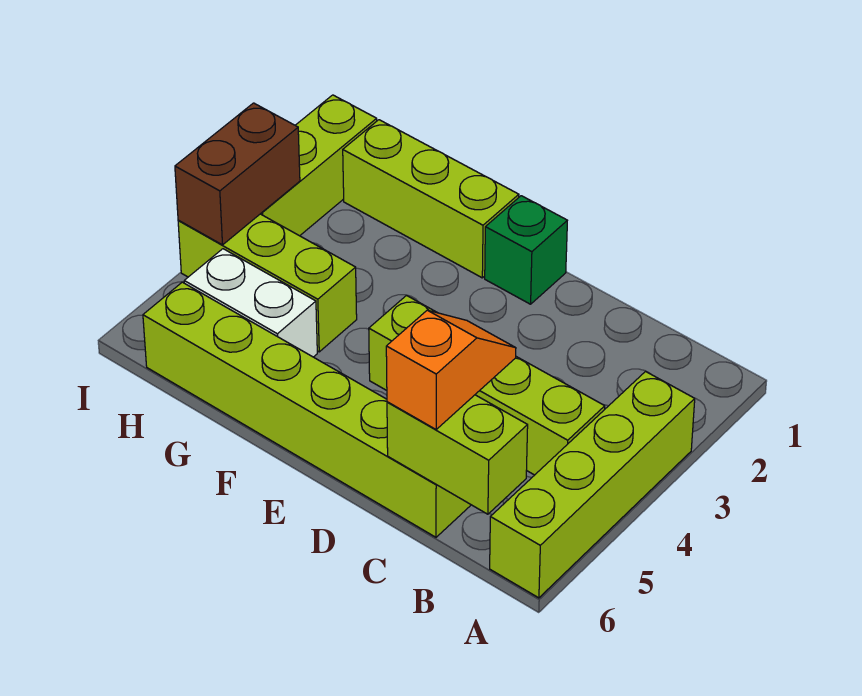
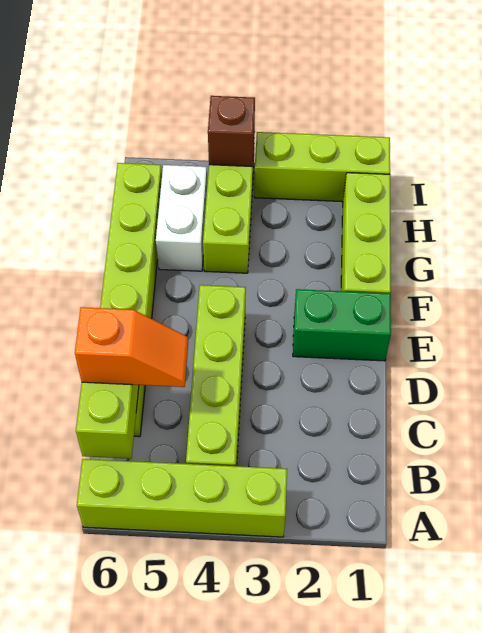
green brick E1 level 1 -> green brick E1:E2 level 1
brown brick I3:I4 level 2 -> brown brick I4 level 2

